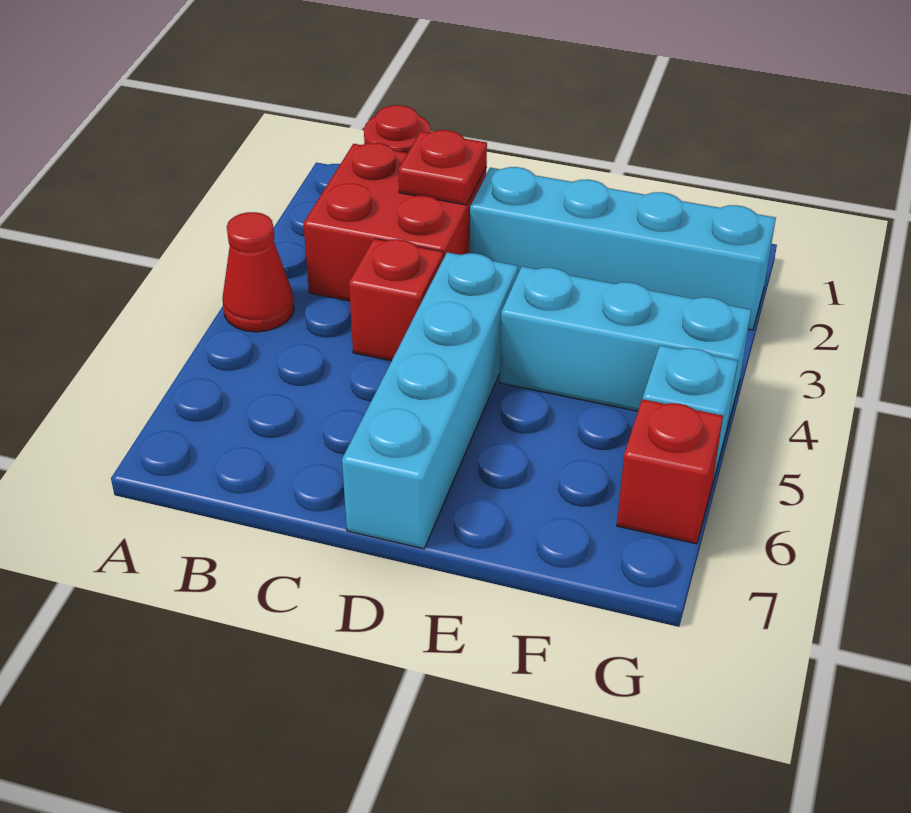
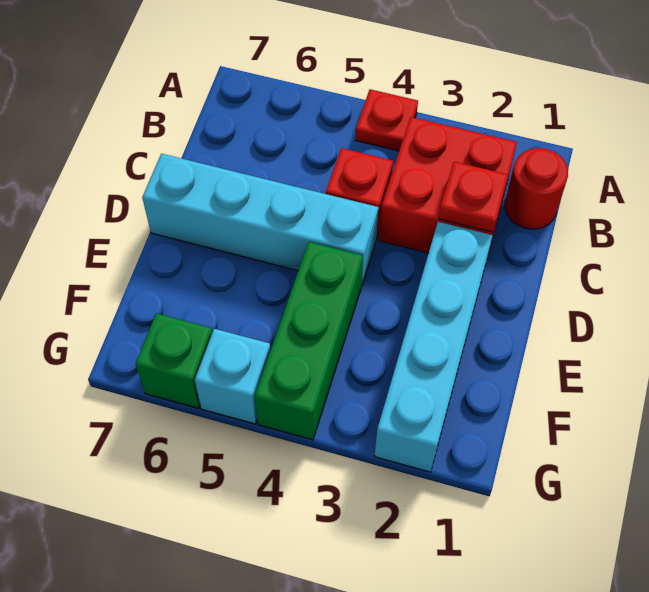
red cone A4 level 1 -> red plate A4 level 1
cyan brick E4:G4 level 1 -> green brick E4:G4 level 1
red brick G6 level 1 -> green brick G6 level 1

